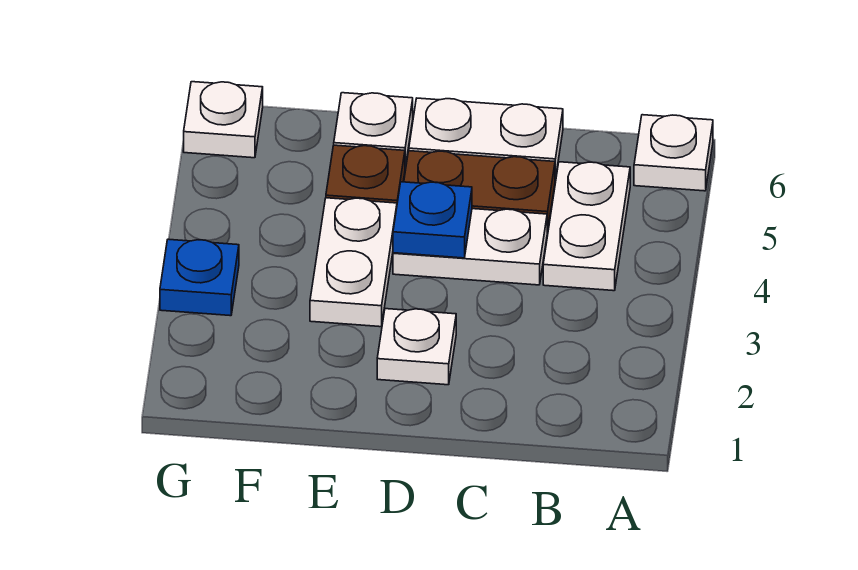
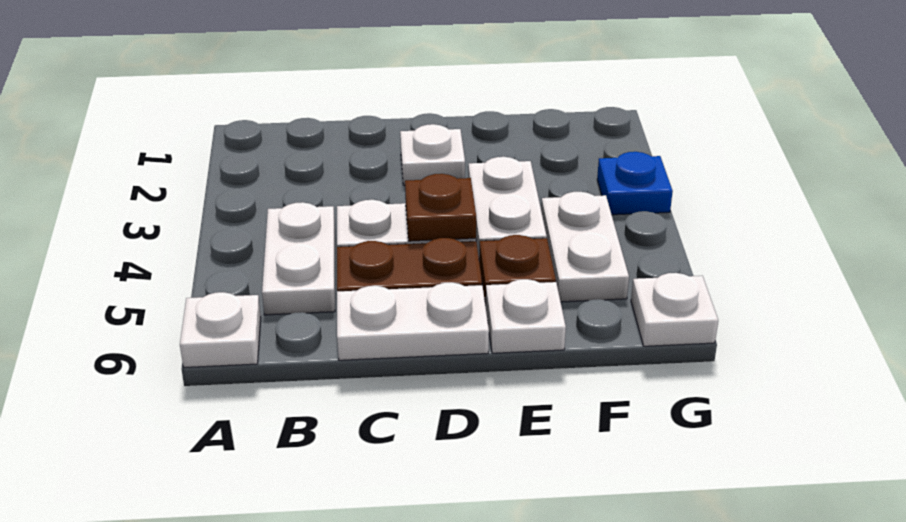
blue plate D4 level 2 -> brown plate D4 level 2
none -> white plate F4:F5 level 1

